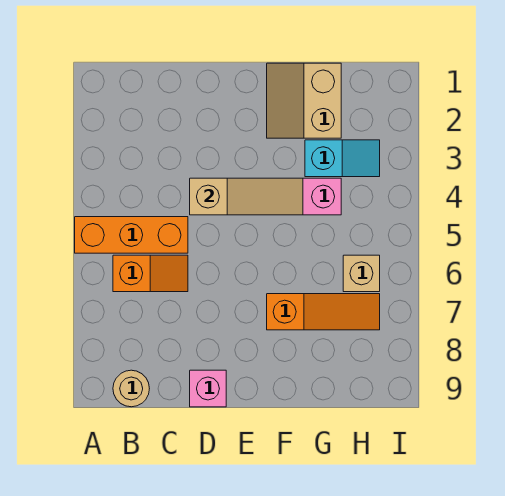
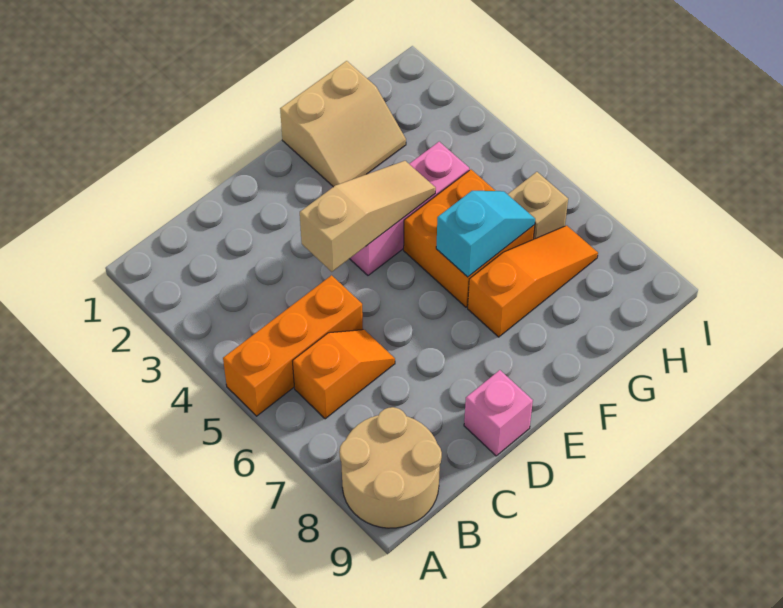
tan round brick B9 level 1 -> tan round brick A8:B9 level 1
tan slope F1:G2 level 1 top G -> tan slope F1:G2 level 1 top 1
none -> orange brick F5:G6 level 1
cyan slope G3:H3 level 1 top G -> cyan slope F6:G6 level 2 top F

